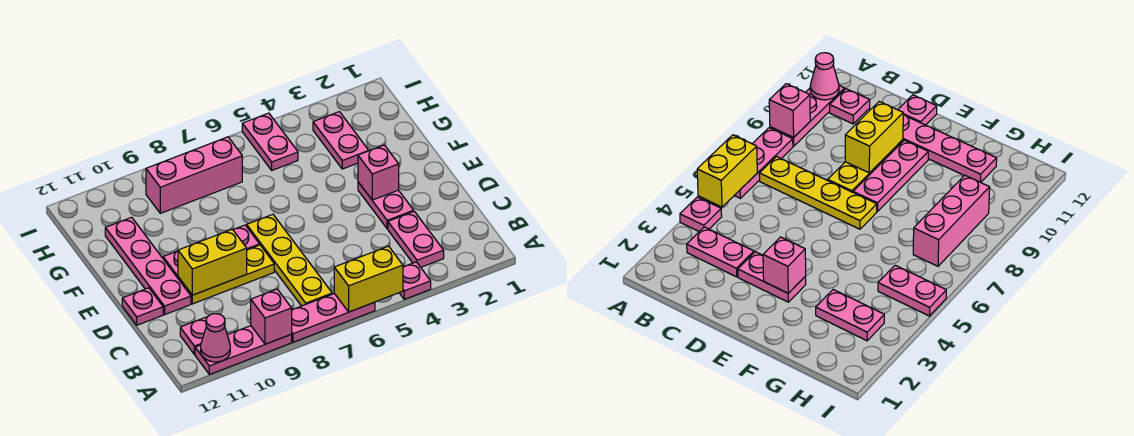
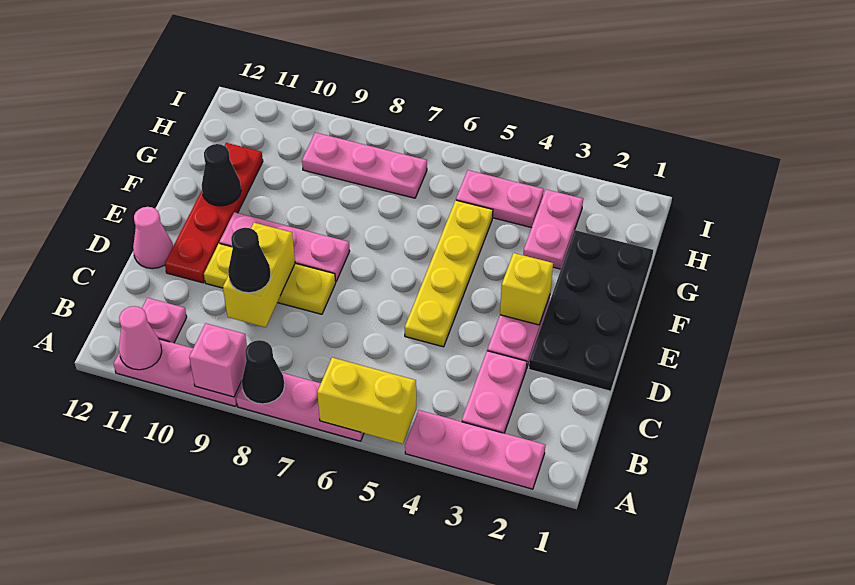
pink plate A4 level 1 -> pink plate A2:A4 level 1
none -> black cone A8 level 2
yellow plate B7:E7 level 1 -> yellow plate D5:G5 level 1
none -> black cone C9 level 3
none -> black plate D1:G2 level 1
yellow brick D9:D10 level 2 -> yellow brick C9:D9 level 2
pink plate D11:G11 level 1 -> red plate D11:G11 level 1
pink plate D12 level 1 -> pink cone D12 level 1
pink brick E3 level 2 -> yellow brick E3 level 2
none -> black cone F11 level 2
pink plate H5:I5 level 1 -> pink plate H4:H5 level 1
pink brick H7:H9 level 1 -> pink plate H7:H9 level 1

